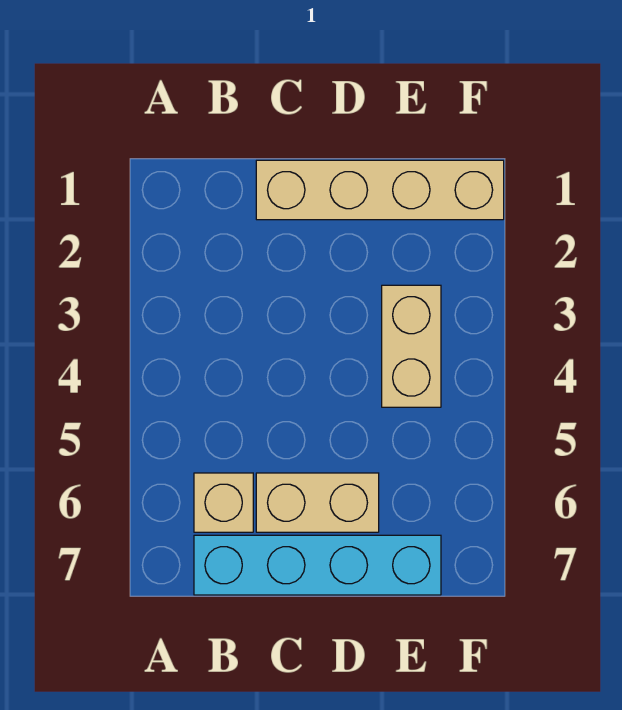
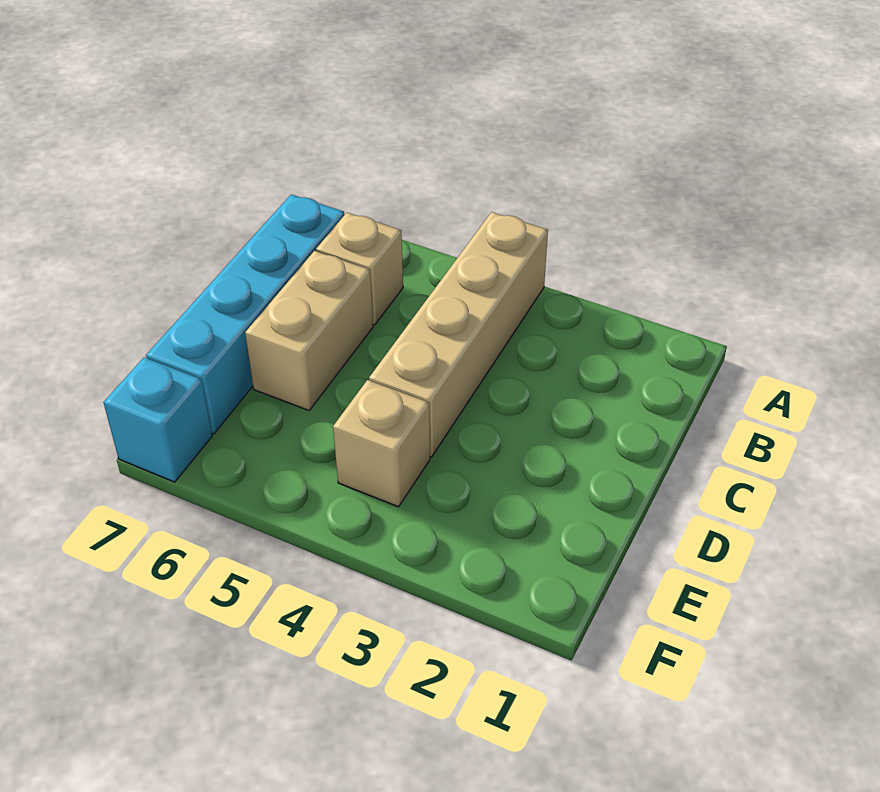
tan brick C1:F1 level 1 -> tan brick A4:D4 level 1
tan brick E3:E4 level 1 -> tan brick E4 level 1
none -> cyan brick F7 level 1

